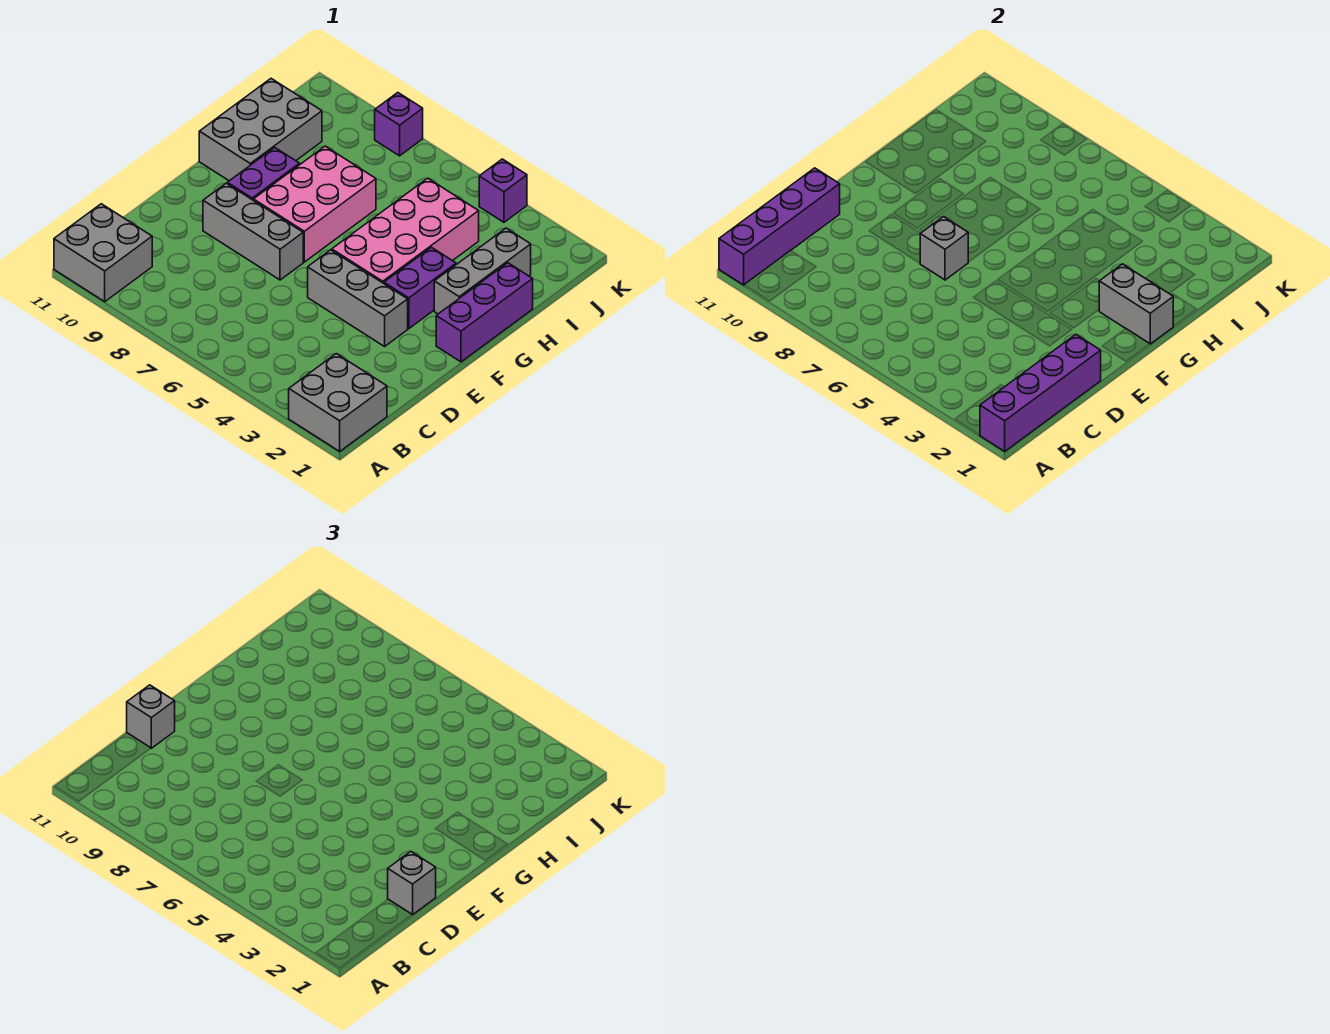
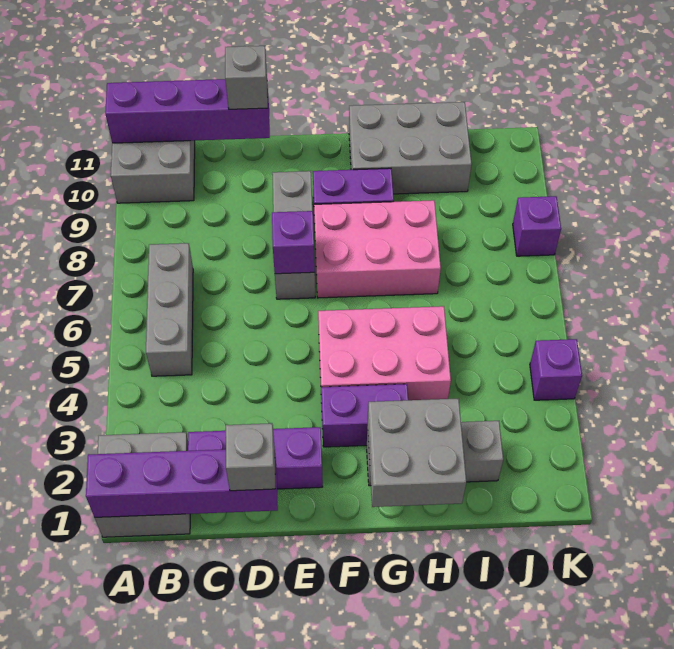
grey brick E3:E5 level 1 -> grey brick B5:B7 level 1
grey brick E7 level 2 -> purple brick E7 level 2
purple brick F1:H1 level 1 -> purple brick C2:E2 level 1
pink brick F4:I5 level 1 -> pink brick F4:H5 level 1
grey brick G1:G2 level 2 -> grey brick G1:H2 level 2

